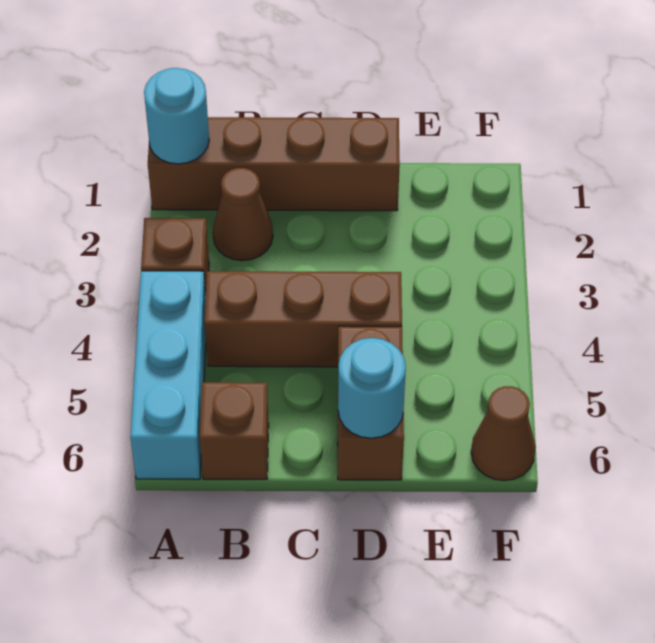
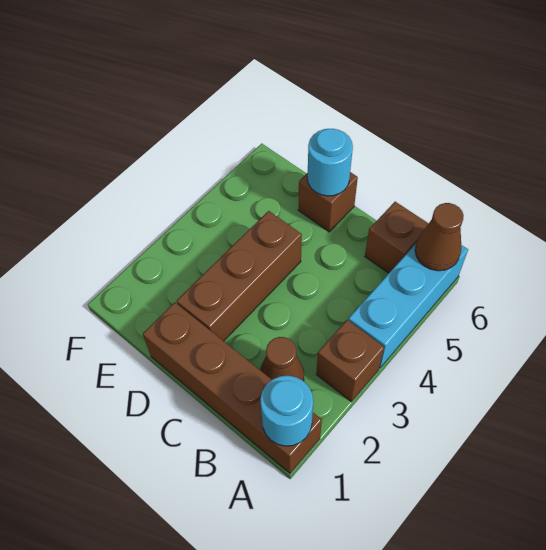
brown brick B4:D4 level 1 -> brown brick D2:D4 level 1
brown brick D5:D6 level 1 -> brown brick D6 level 1
brown cone F6 level 1 -> brown cone A6 level 2

